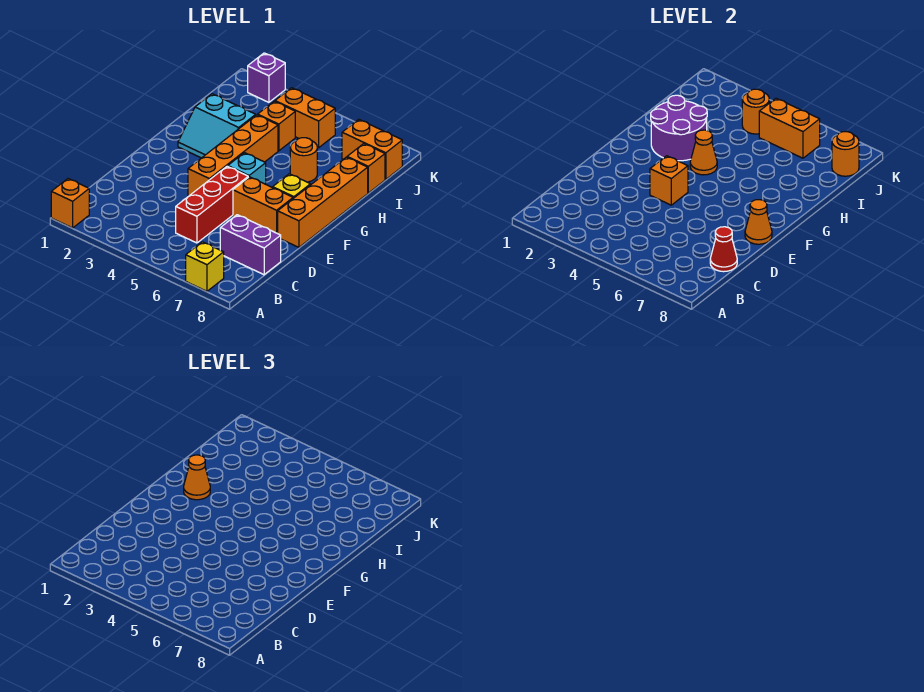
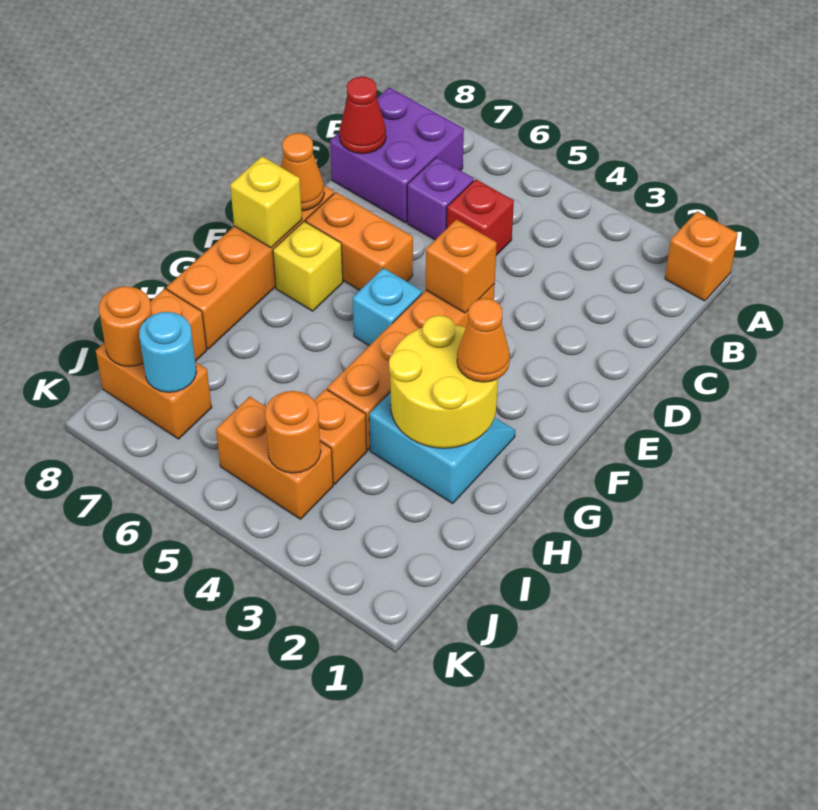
yellow brick A7 level 1 -> yellow brick F8 level 2
red brick C5:E5 level 1 -> red brick C5 level 1
purple brick C7:C8 level 1 -> purple brick B7:C8 level 1
purple round brick G2:H3 level 2 -> yellow round brick G2:H3 level 2
orange cone G4 level 2 -> none
orange round brick H6 level 1 -> none
orange brick J5:J6 level 2 -> none
none -> cyan round brick J7 level 2
purple brick K2 level 1 -> purple brick C6 level 1

